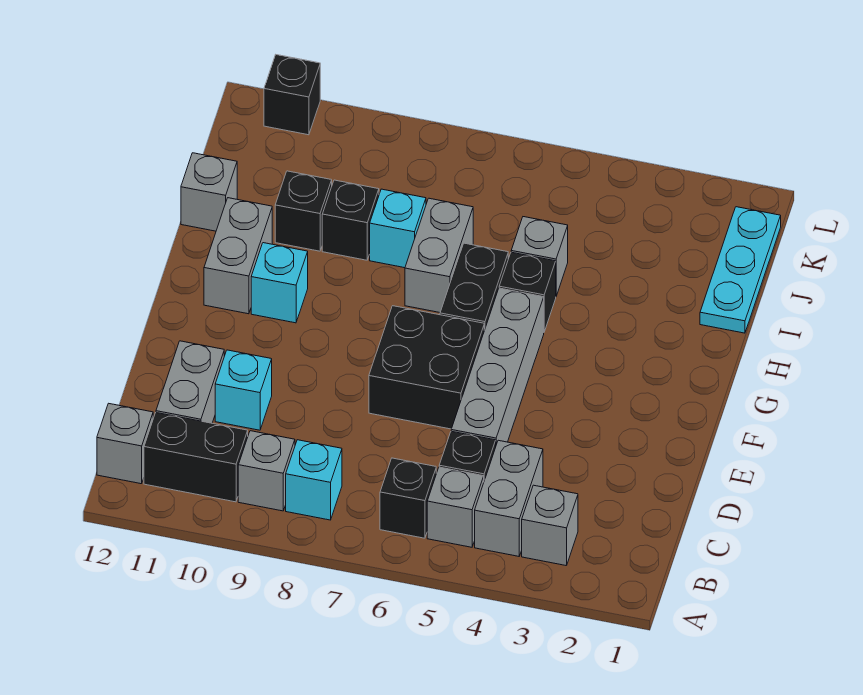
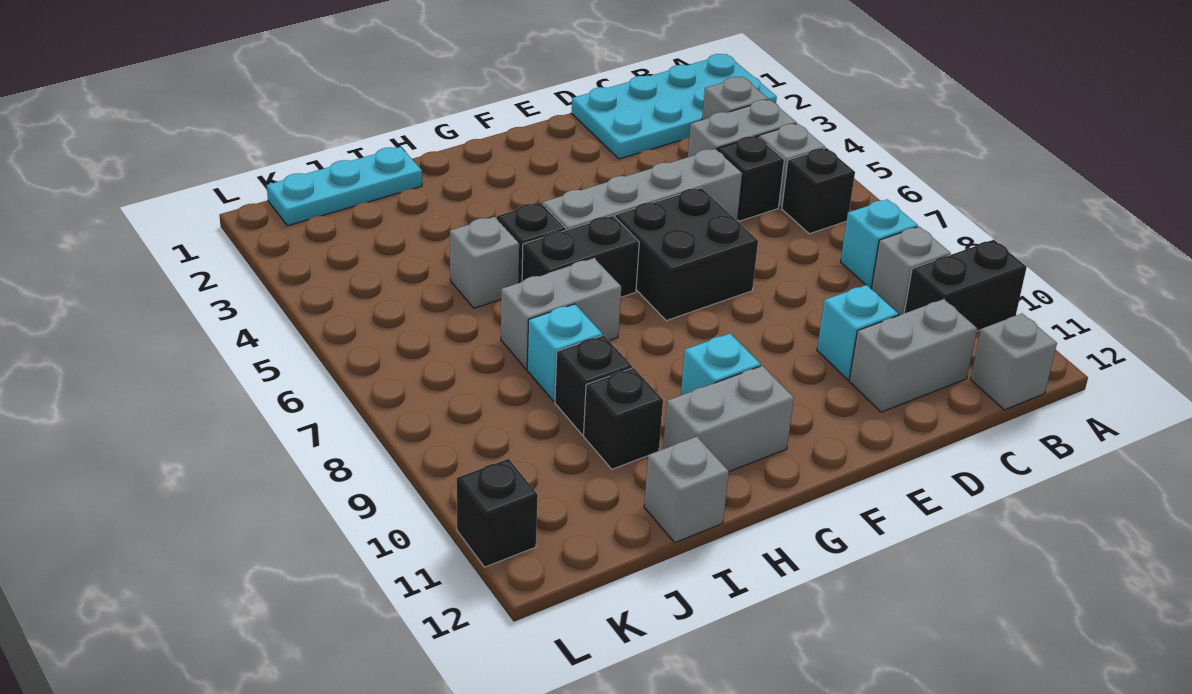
none -> cyan plate A1:D2 level 1
black brick B10:B11 level 1 -> black brick A10:B10 level 1

